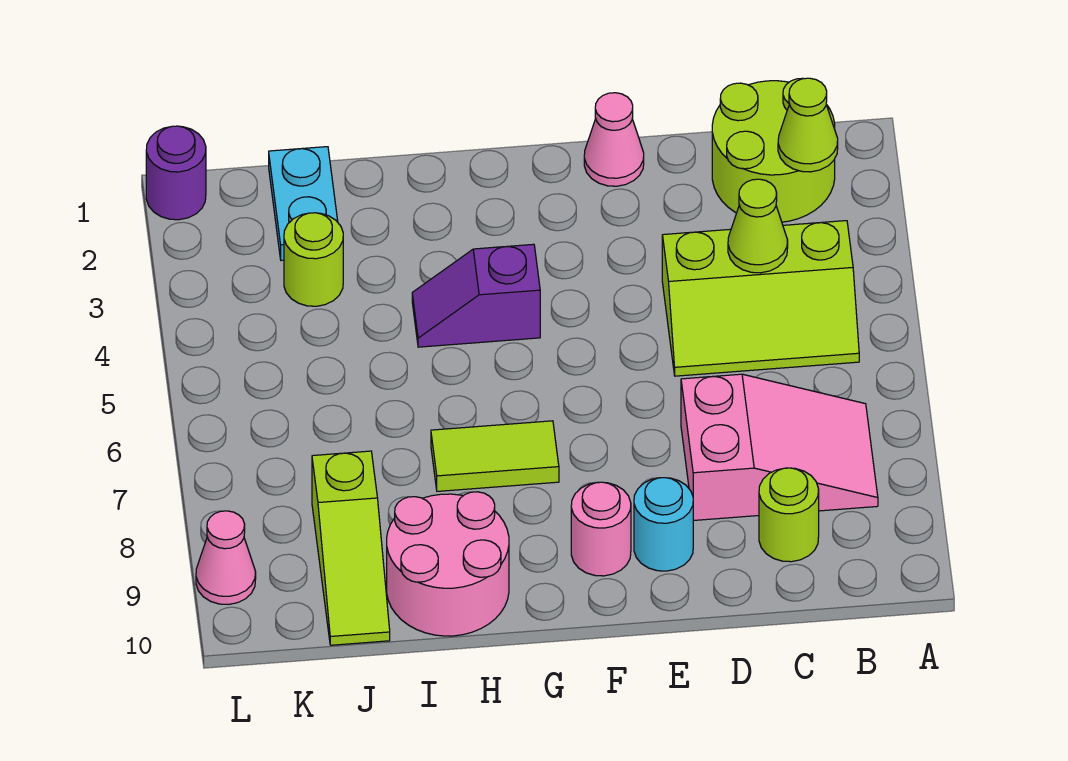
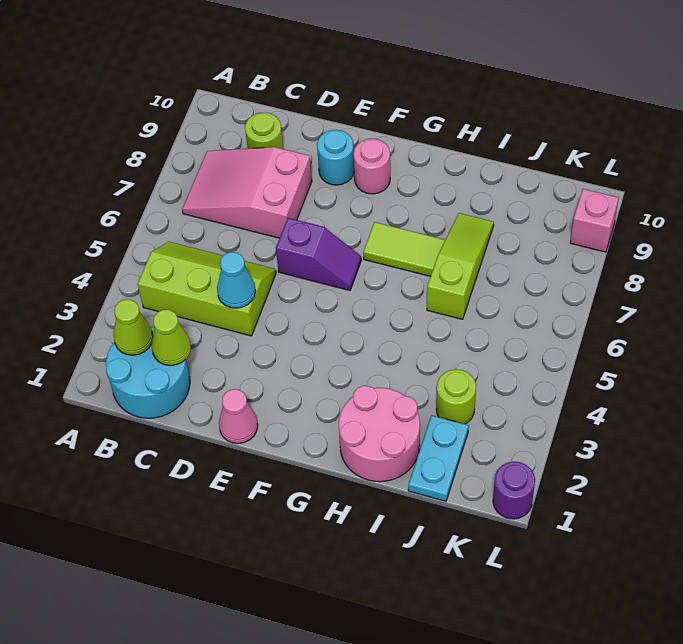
lime round brick B1:C2 level 1 -> cyan round brick B1:C2 level 1
lime cone C4 level 2 -> lime cone C2 level 2
none -> cyan cone D4 level 2
purple slope G4:H4 level 1 top G -> purple slope E6:F6 level 1 top E
pink round brick H9:I10 level 1 -> pink round brick H1:I2 level 1
lime slope J8:J10 level 1 top 8 -> lime slope I6:I8 level 1 top 6
pink cone L9 level 1 -> pink brick L9 level 1

